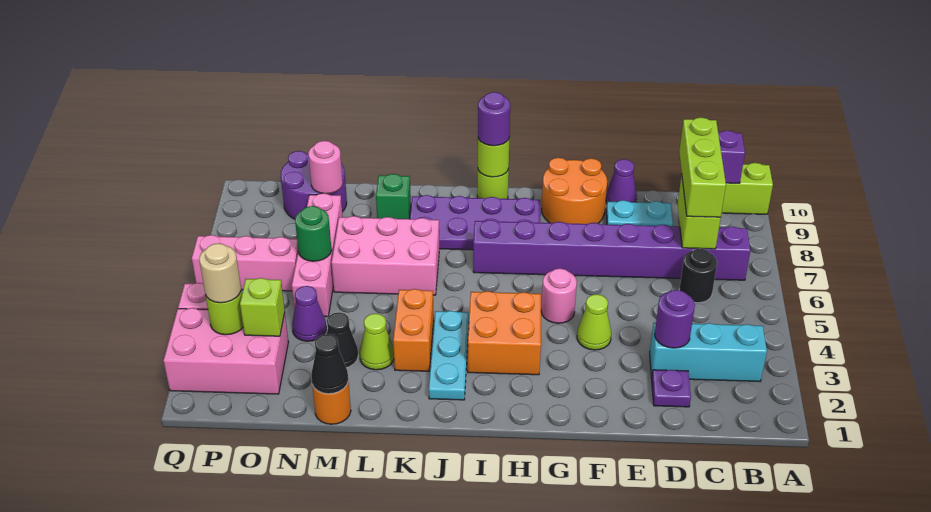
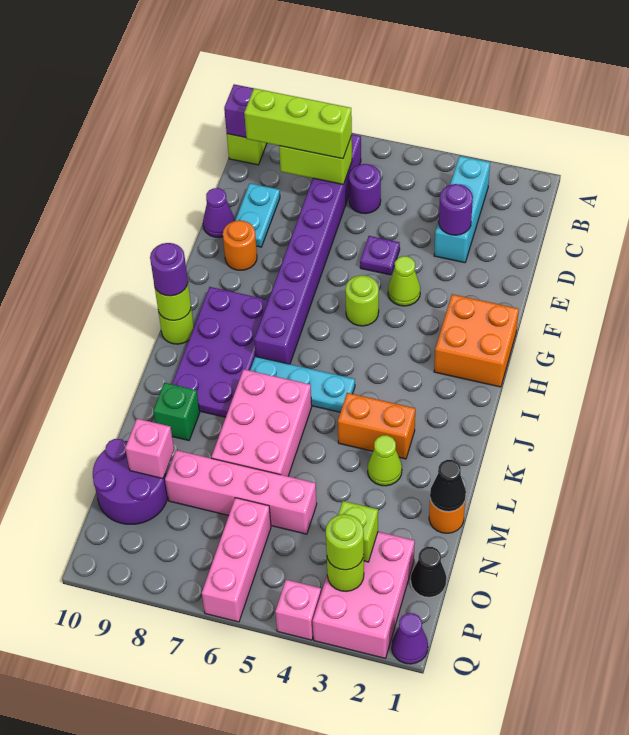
black round brick C6 level 1 -> purple round brick C6 level 1
purple plate D2 level 1 -> purple plate E5 level 1
orange round brick F9:G10 level 1 -> orange round brick F9 level 1
pink round brick G5 level 1 -> lime round brick G5 level 1
orange brick H3:I4 level 1 -> orange brick G1:H2 level 1
cyan plate J2:J4 level 1 -> cyan plate J5:J7 level 1
black cone M3 level 1 -> black cone O1 level 1
purple cone N4 level 1 -> purple cone Q1 level 1
green round brick N6 level 2 -> none
pink round brick N9 level 2 -> pink brick N9 level 2
tan round brick P3 level 3 -> lime round brick P3 level 3

